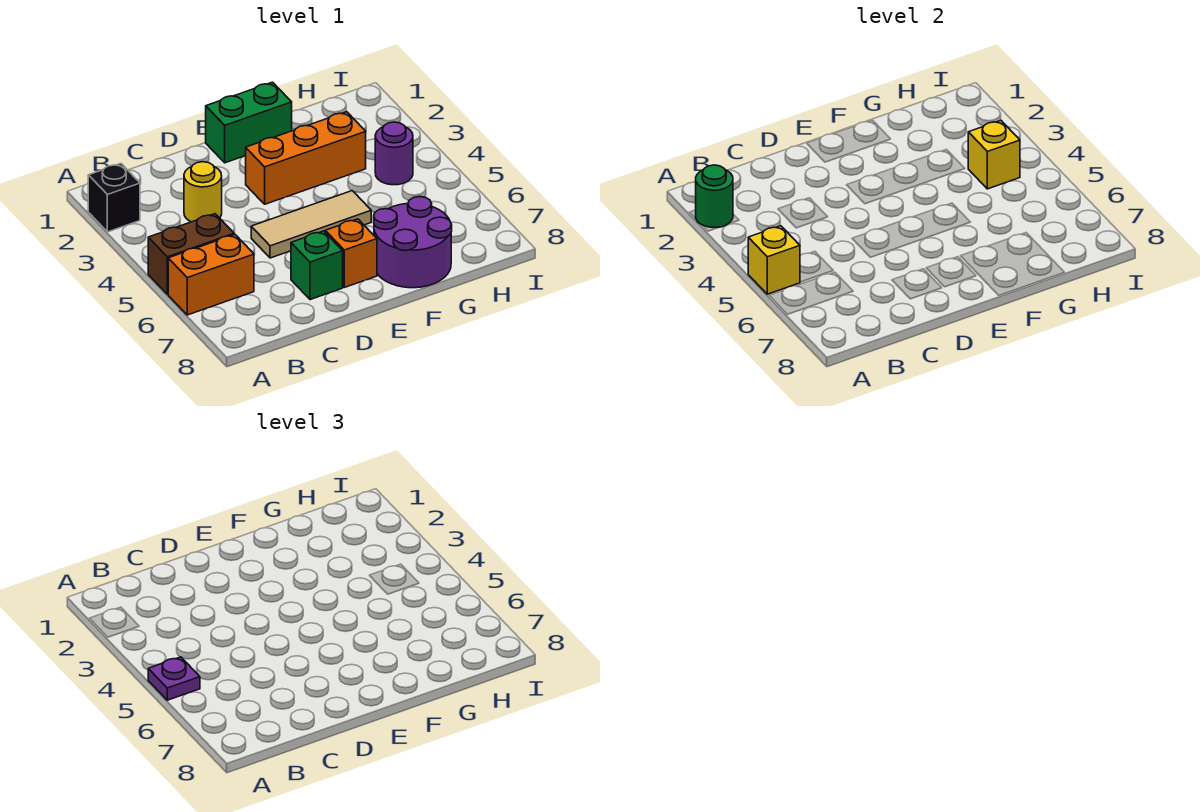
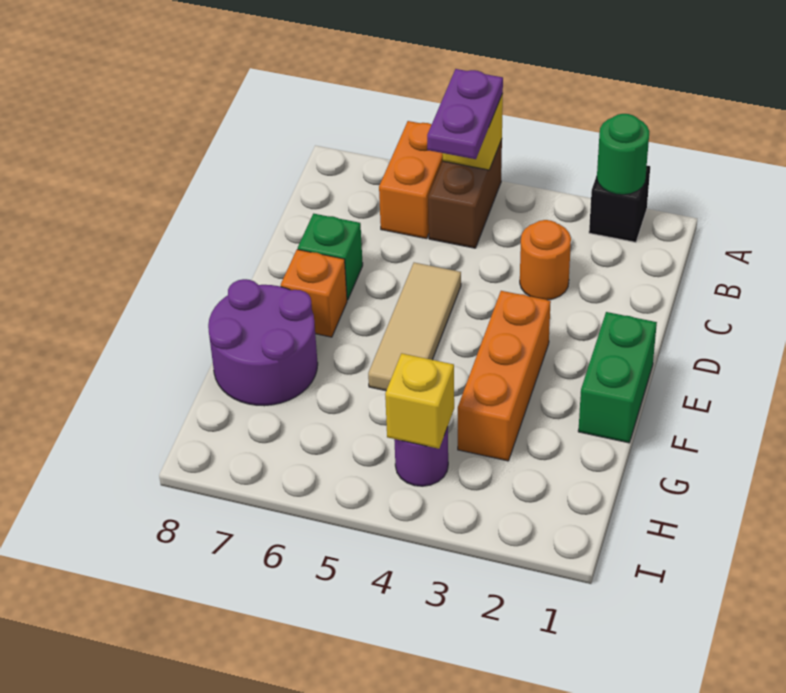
purple plate A5 level 3 -> purple plate A5:B5 level 3
yellow round brick C3 level 1 -> orange round brick C3 level 1

